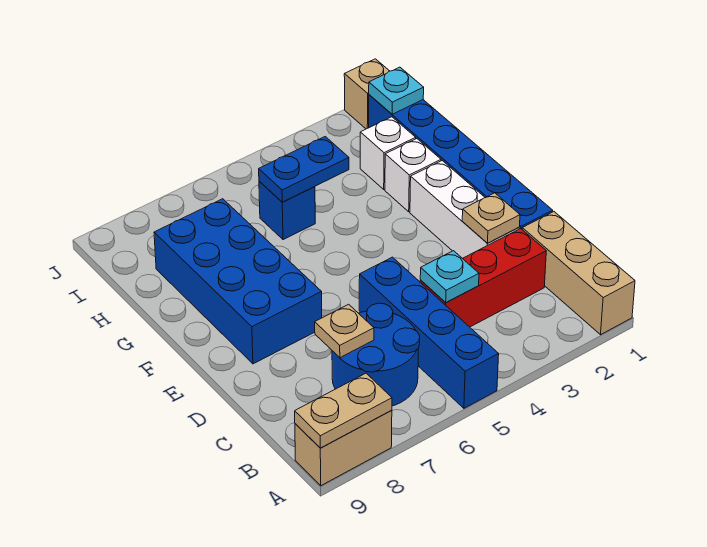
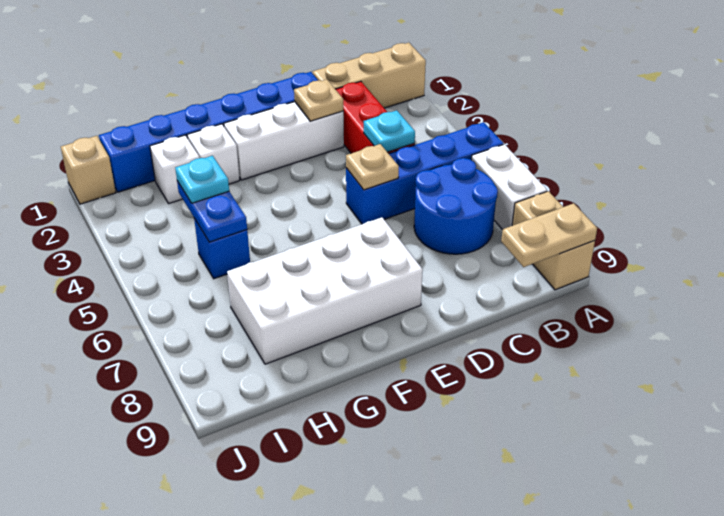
none -> white brick A6:A7 level 1
tan plate A8:A9 level 2 -> tan plate A9:B9 level 2
tan plate C7 level 2 -> tan plate D5 level 2
blue brick E7:H8 level 1 -> white brick E7:H8 level 1
cyan plate I1 level 2 -> cyan plate H4 level 3

